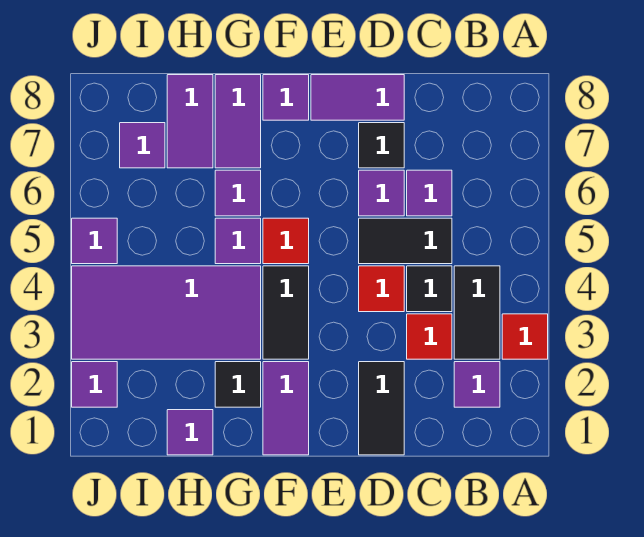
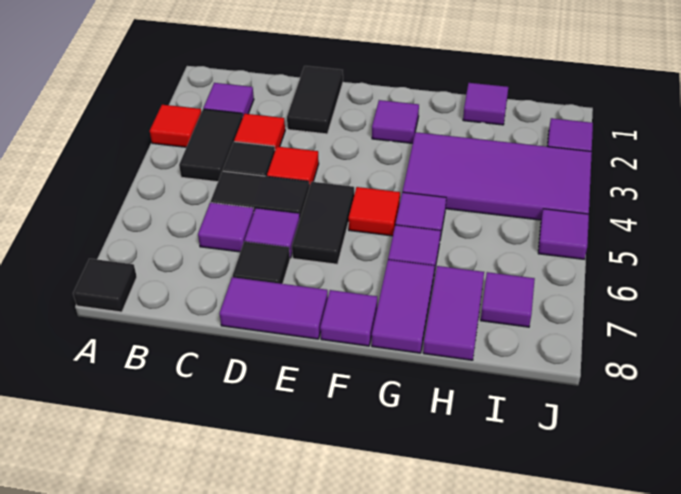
purple tile F1:F2 level 1 -> purple tile F2 level 1
black tile F3:F4 level 1 -> black tile E5:E6 level 1
black tile G2 level 1 -> black tile A8 level 1

